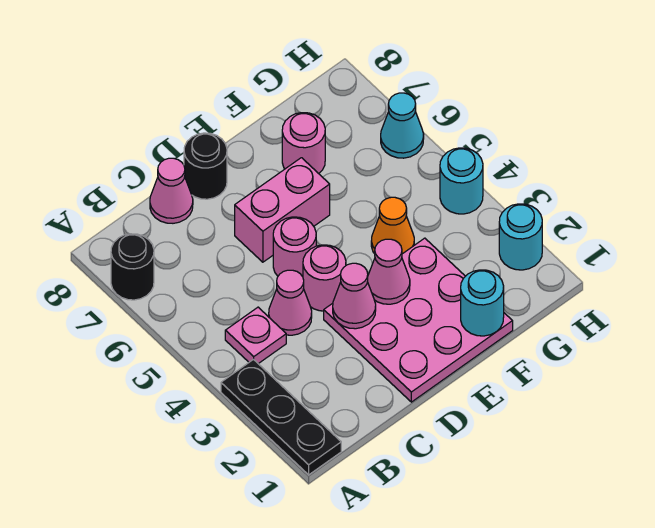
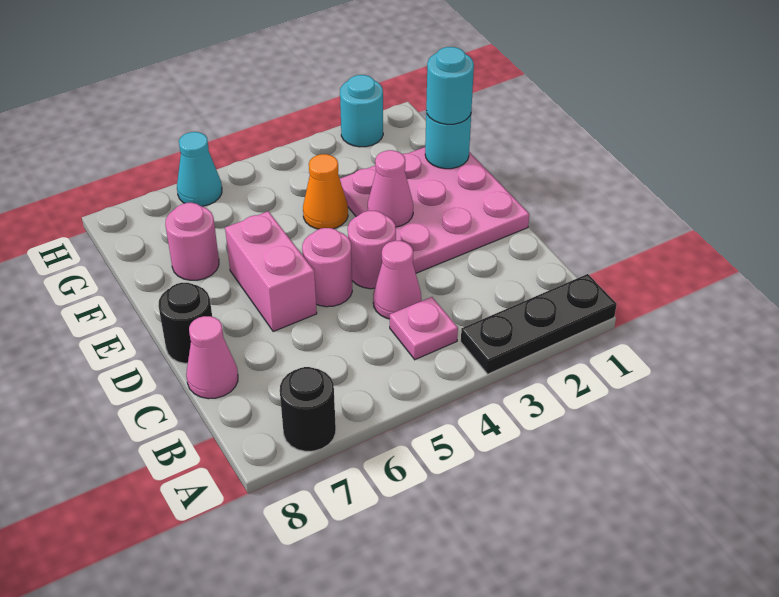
pink cone D3 level 2 -> none
cyan round brick H4 level 1 -> cyan round brick F1 level 3

